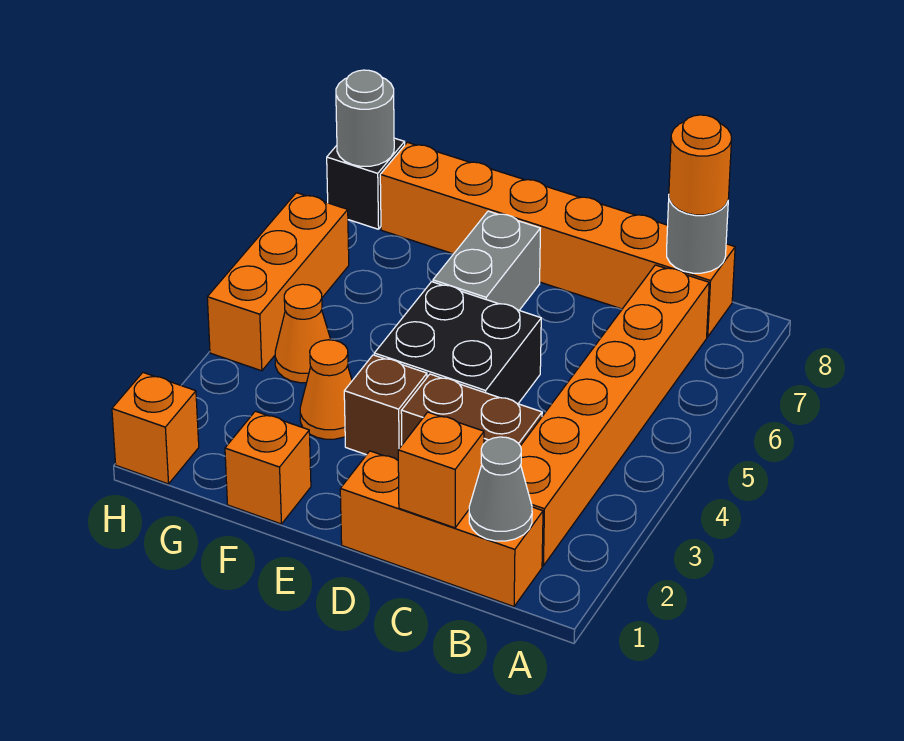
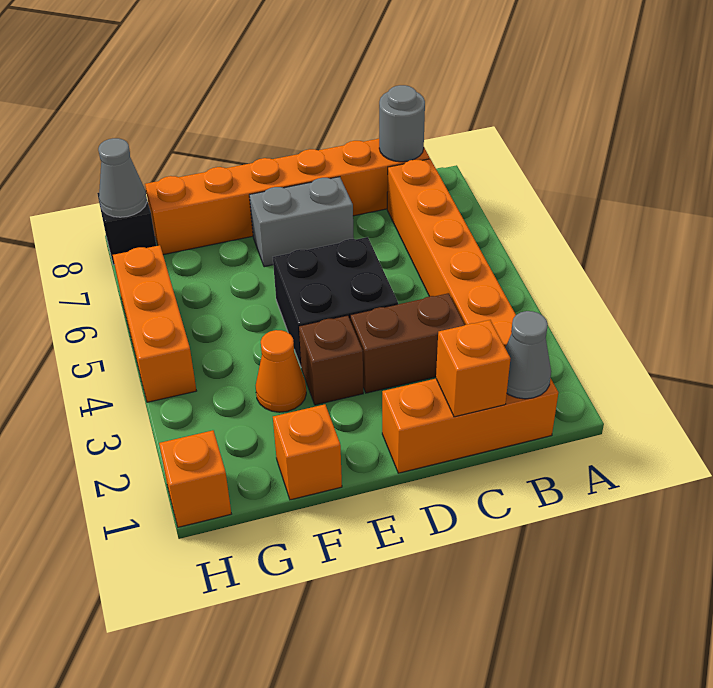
orange round brick B8 level 3 -> none
grey brick E6:E7 level 1 -> grey brick D7:E7 level 1
orange cone G4 level 1 -> none
grey round brick H8 level 2 -> grey cone H8 level 2

